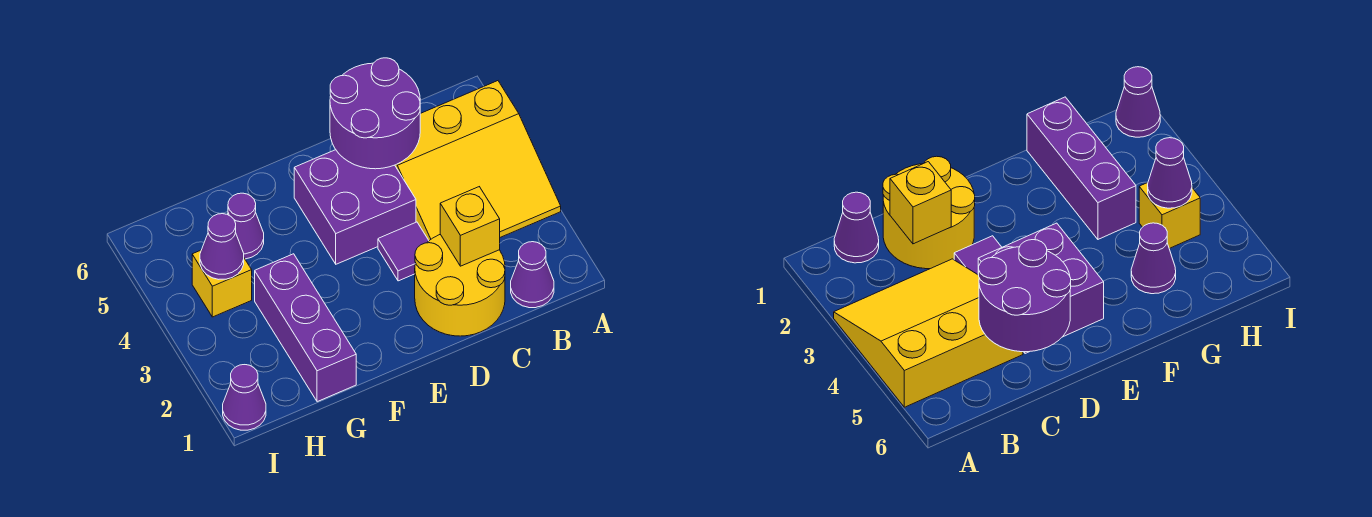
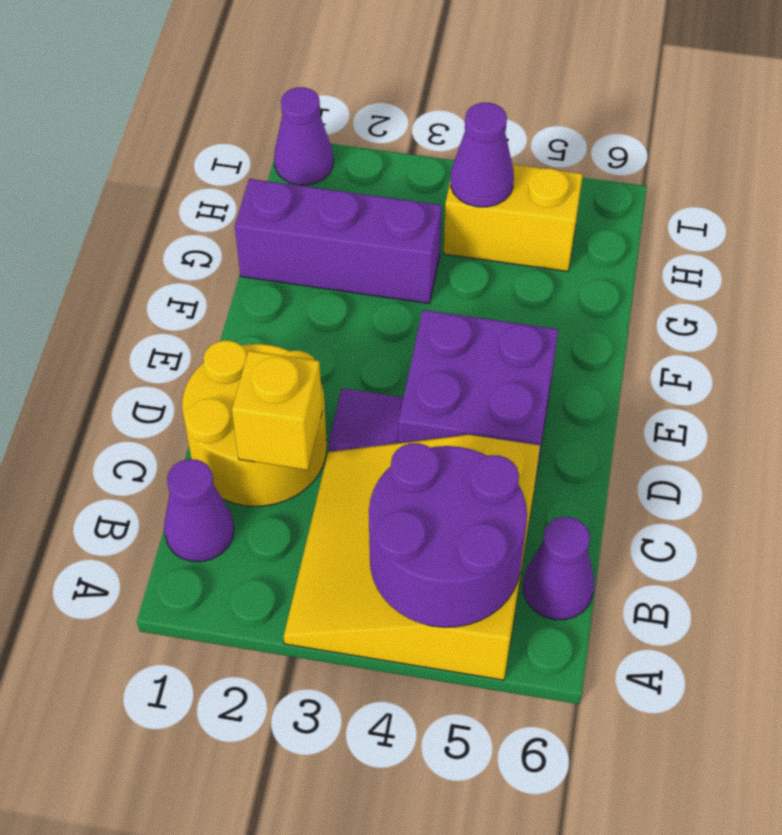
purple round brick C5:D6 level 2 -> purple round brick A4:B5 level 2
purple cone G5 level 1 -> purple cone B6 level 1
yellow brick H4 level 1 -> yellow brick H4:H5 level 1

